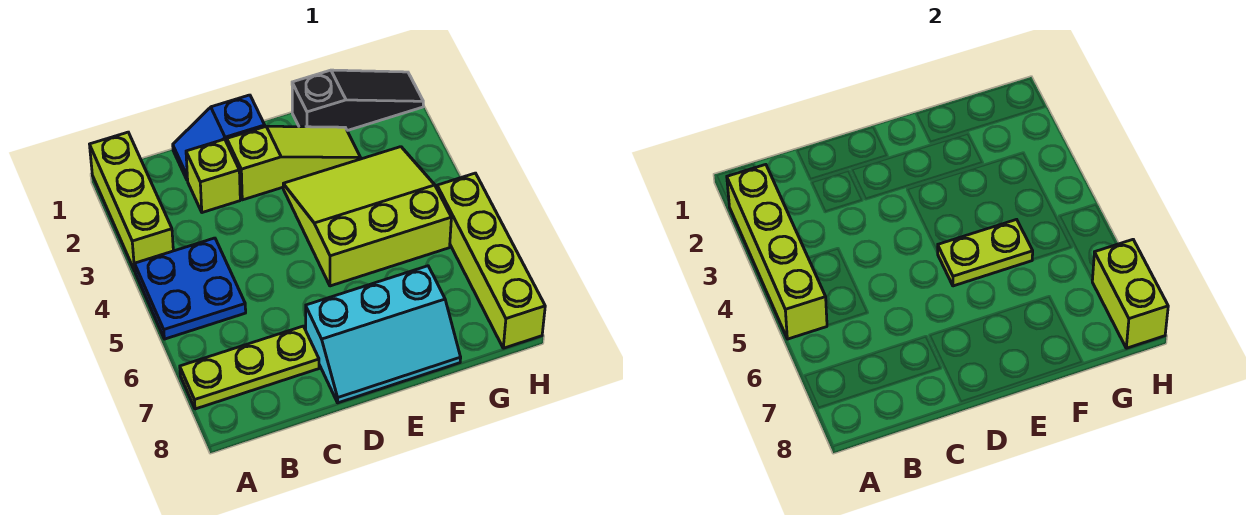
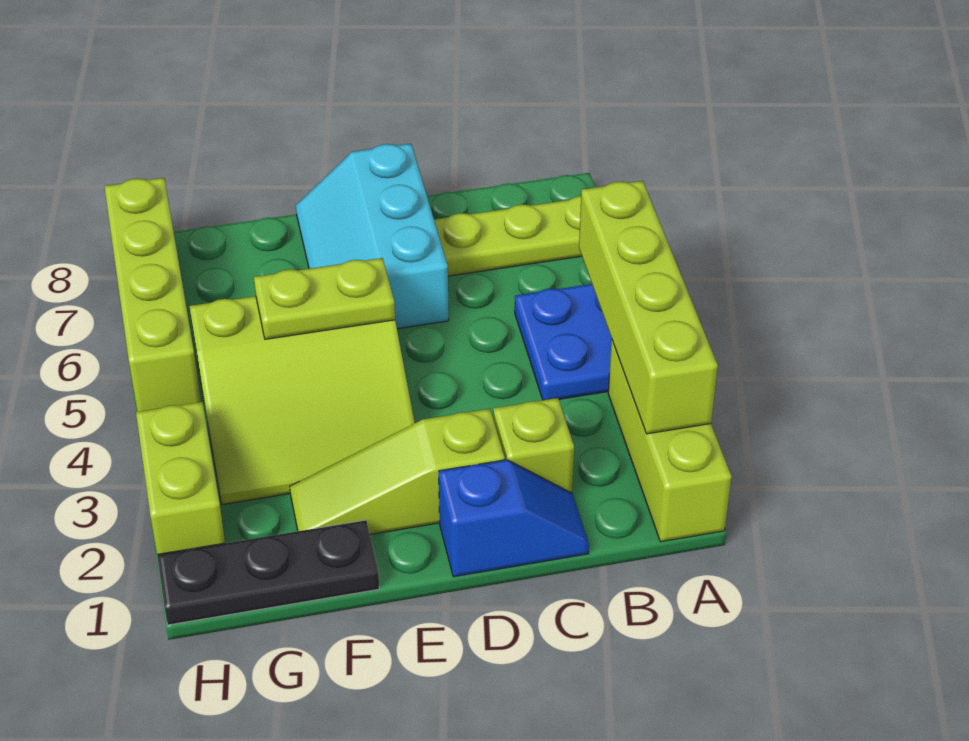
cyan slope D7:F8 level 1 top 7 -> cyan slope D6:E8 level 1 top D
black slope F1:H1 level 1 top F -> black plate F1:H1 level 1
lime brick H7:H8 level 2 -> lime brick H2:H3 level 1

